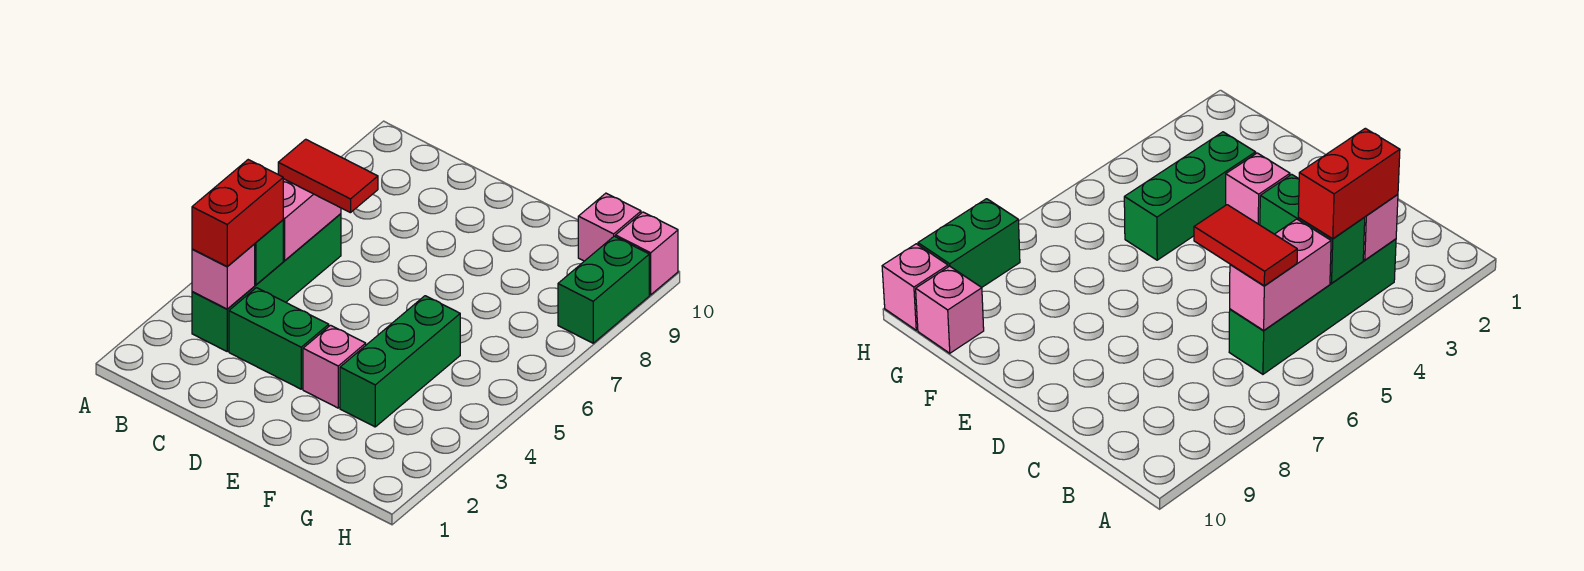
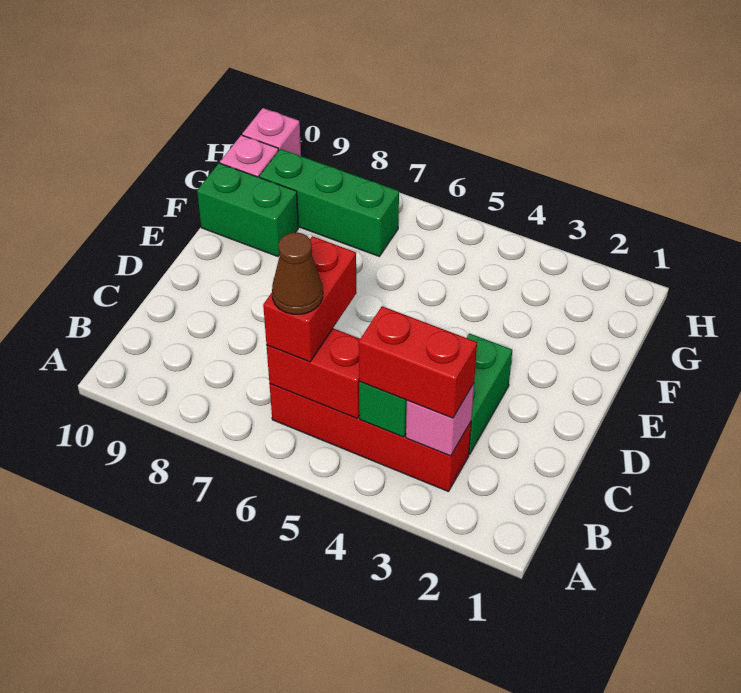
green brick B3:B6 level 1 -> red brick B3:B6 level 1
pink brick B5:B6 level 2 -> red brick B5:B6 level 2
red tile B6:C6 level 3 -> red brick B6:C6 level 3
none -> brown cone B6 level 4
pink brick E3 level 1 -> none
green brick F3:F5 level 1 -> green brick G7:G9 level 1
green brick H8:H9 level 1 -> green brick F9:F10 level 1

